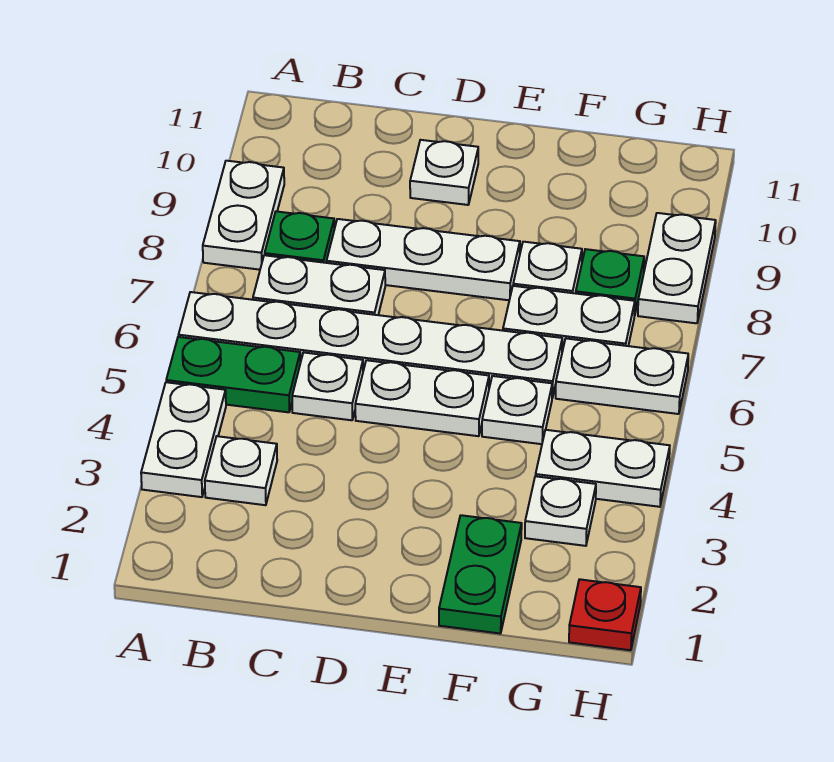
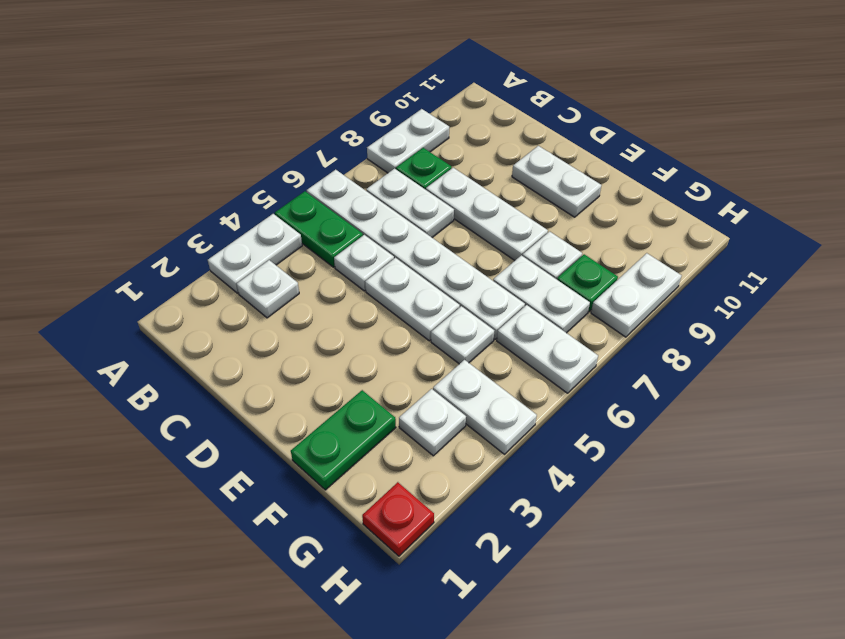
white plate D10 level 1 -> white plate D10:E10 level 1

